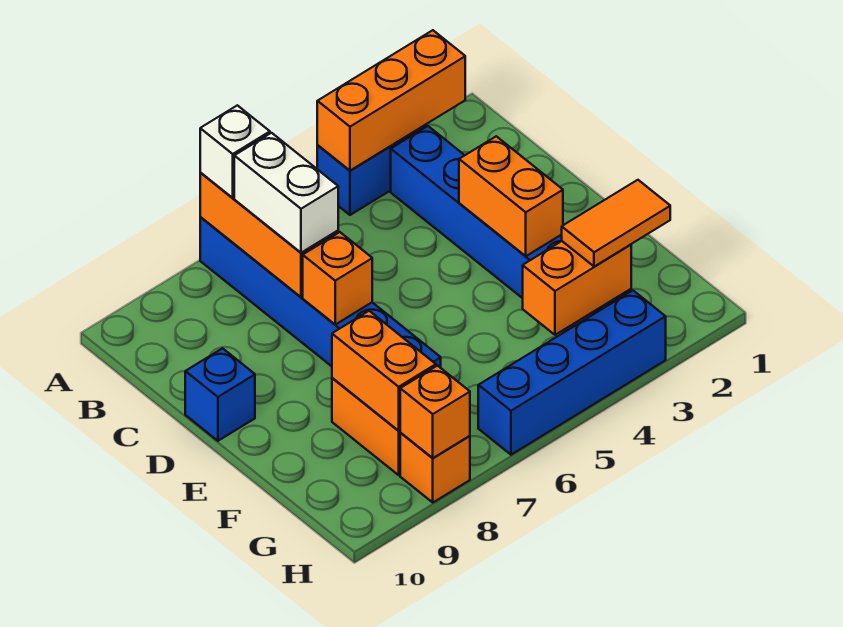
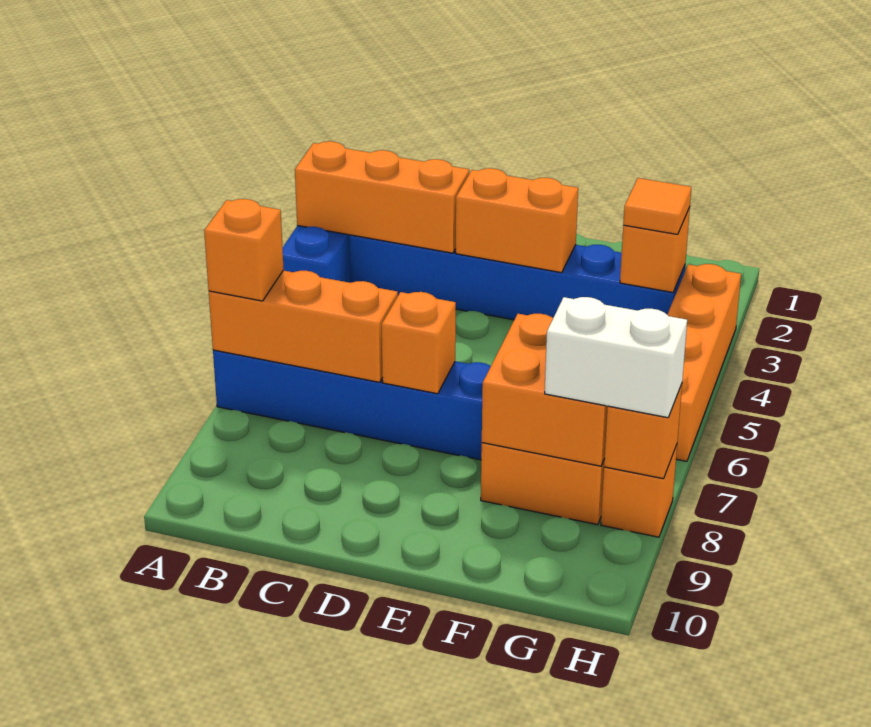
orange brick A2:A4 level 2 -> orange brick A3:C3 level 2
white brick A7 level 3 -> orange brick A7 level 3
white brick B7:C7 level 3 -> white brick G8:H8 level 3
blue brick D10 level 1 -> none
orange brick F8:G8 level 2 -> orange brick F7:G8 level 2
orange tile G2:G3 level 3 -> orange tile G3 level 3
orange brick G3:G4 level 2 -> orange brick G3 level 2
blue brick H3:H6 level 1 -> orange brick H3:H6 level 1

